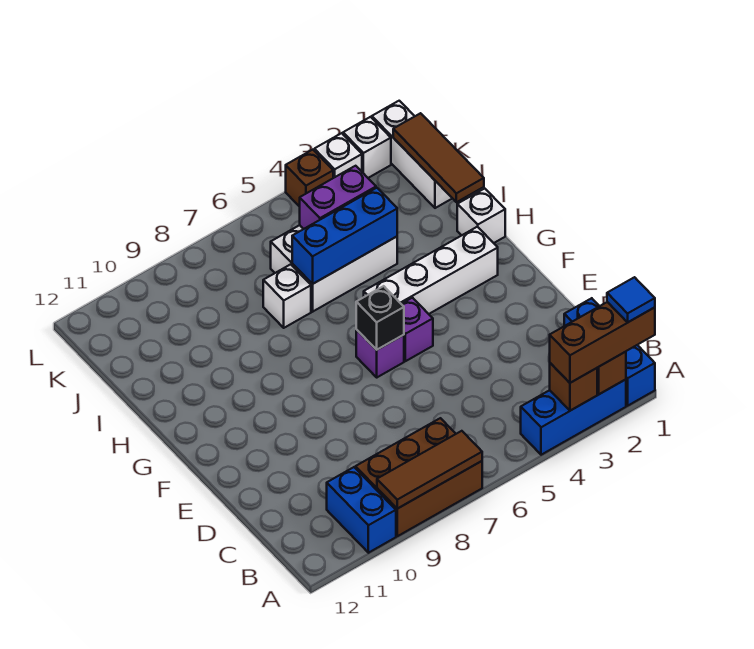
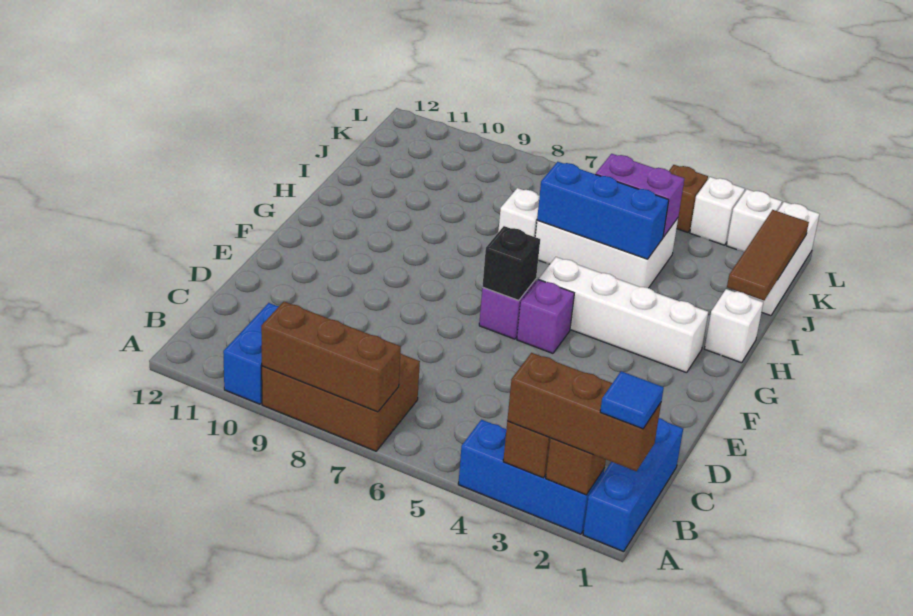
brown tile A7:A9 level 2 -> brown brick A7:A9 level 2

